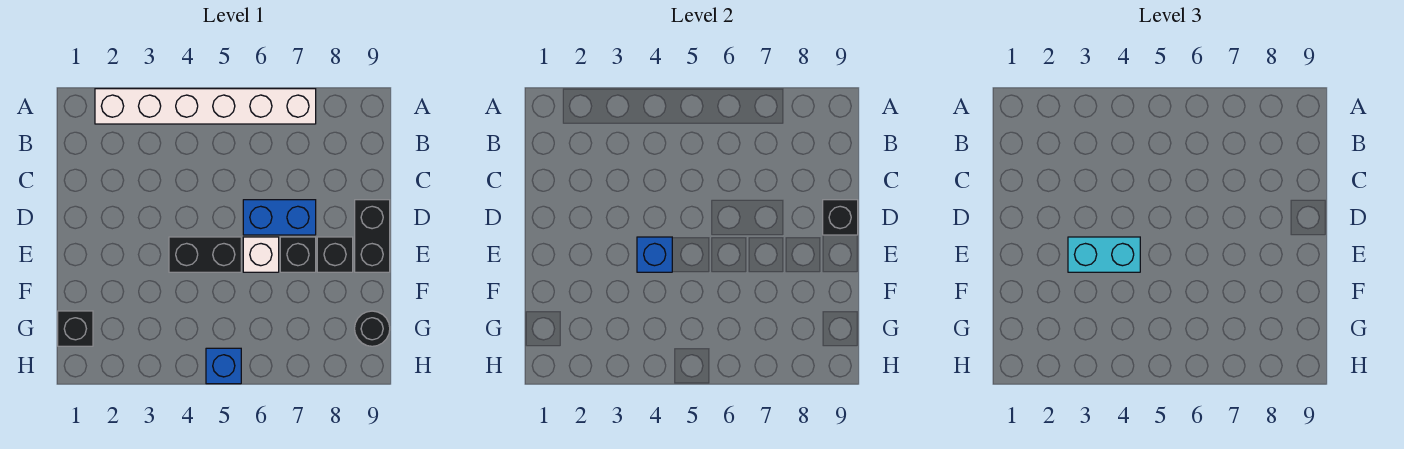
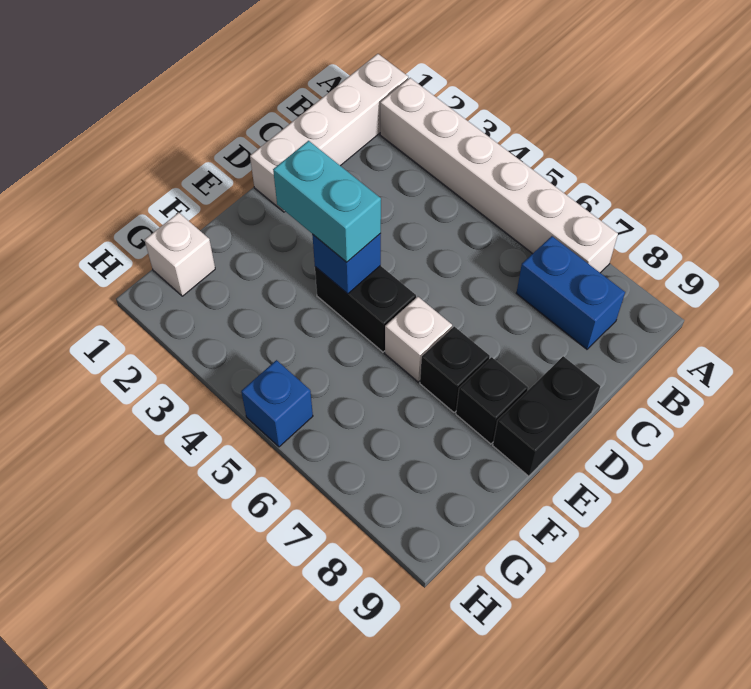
none -> white brick A1:D1 level 1
blue brick D6:D7 level 1 -> blue brick B7:B8 level 1
black brick D9 level 2 -> none
black brick G1 level 1 -> white brick G1 level 1
black round brick G9 level 1 -> none

